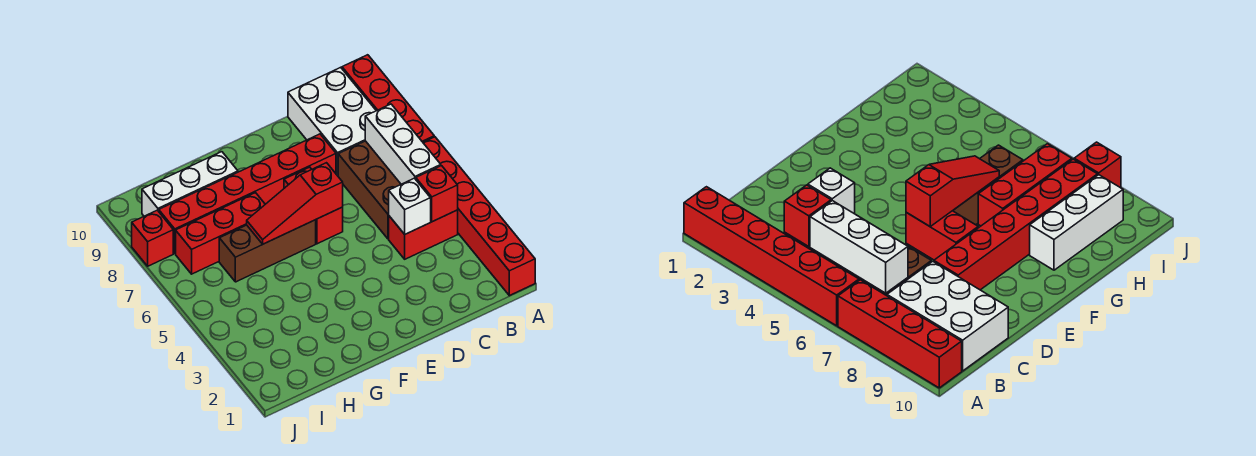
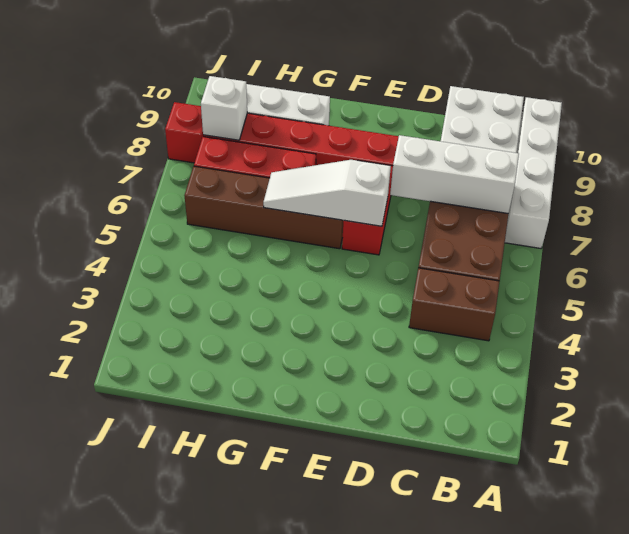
red brick A1:A6 level 1 -> none
red brick A7:A10 level 1 -> white brick A7:A10 level 1
red brick B4:C4 level 1 -> brown brick B4:C4 level 1
red brick B4 level 2 -> none
white brick B5:B7 level 2 -> white brick B7:D7 level 2
white brick C4 level 2 -> white brick I8 level 2
red slope E6:G6 level 2 top E -> white slope E6:G6 level 2 top E
brown brick F6:H6 level 1 -> brown brick F6:I6 level 1

